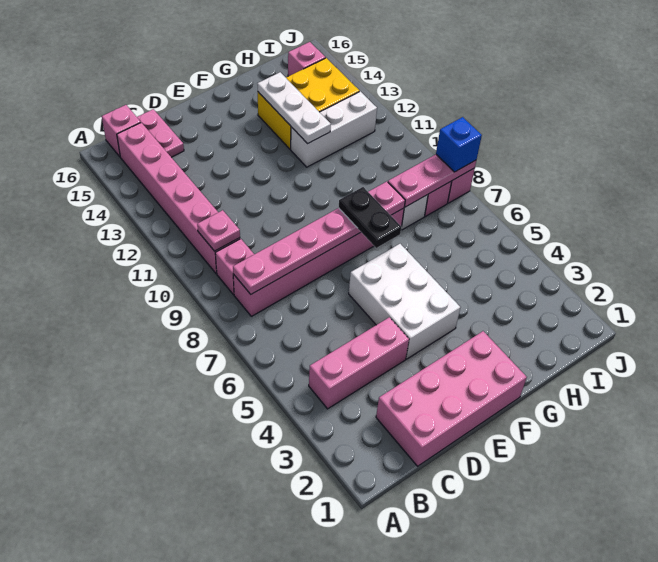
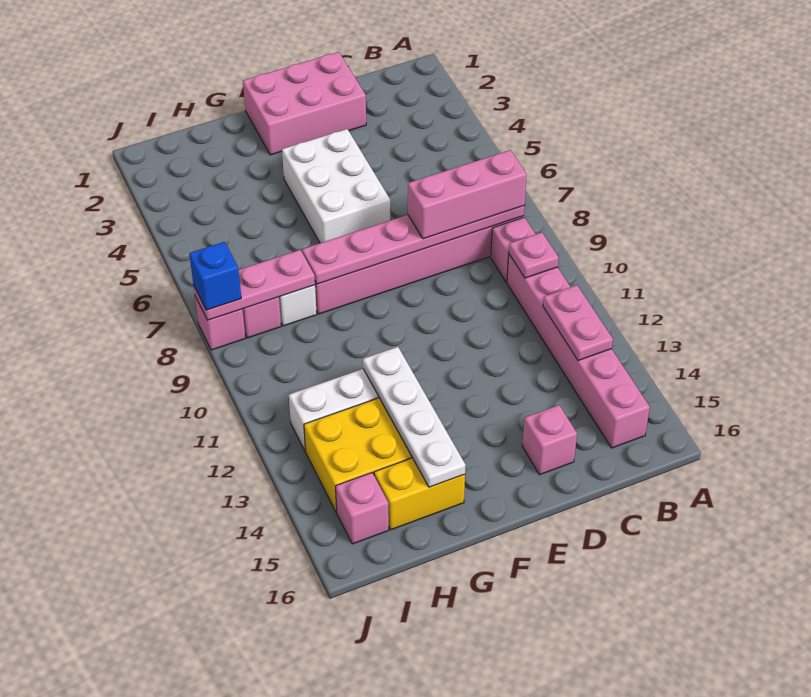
pink brick B4:D4 level 1 -> pink brick B8:D8 level 3
pink brick B16 level 1 -> pink brick D15 level 1
pink brick C1:F2 level 1 -> pink brick D1:F2 level 1
pink plate C15:C16 level 1 -> pink plate B12:B13 level 2
black plate F7:F8 level 3 -> none
white plate G12:G14 level 2 -> white plate G12:G15 level 2
none -> yellow brick G15:H15 level 1

